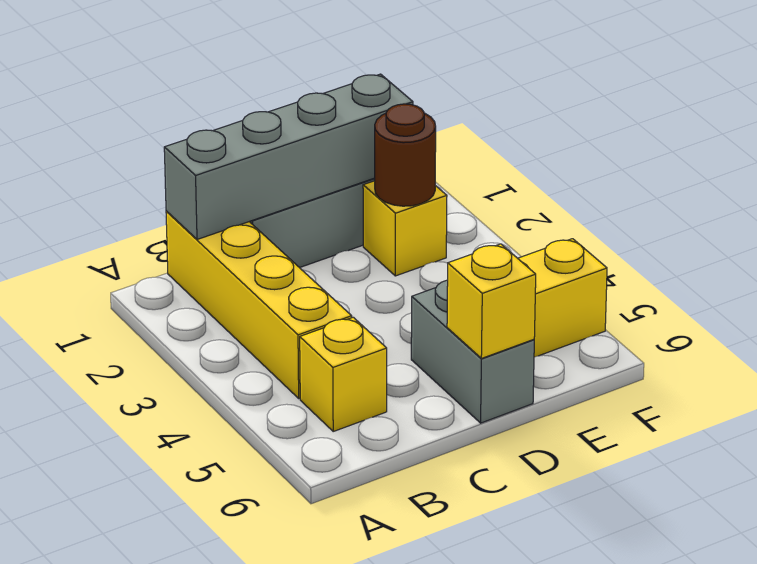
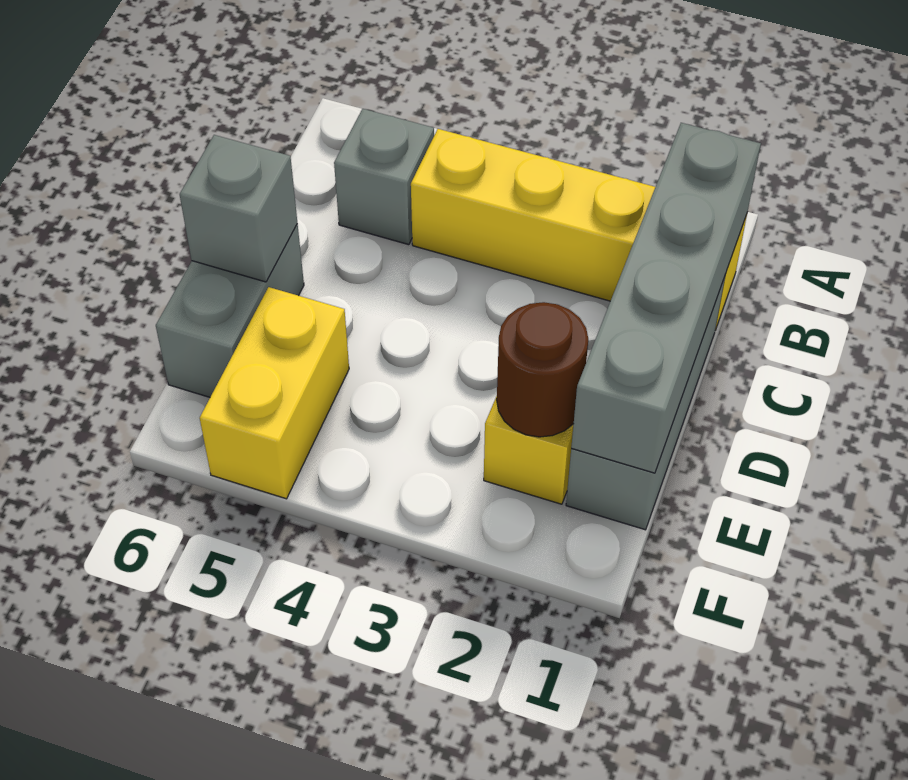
yellow brick B5 level 1 -> grey brick B5 level 1
grey brick D5:D6 level 1 -> grey brick D6:E6 level 1
yellow brick D6 level 2 -> grey brick D6 level 2

